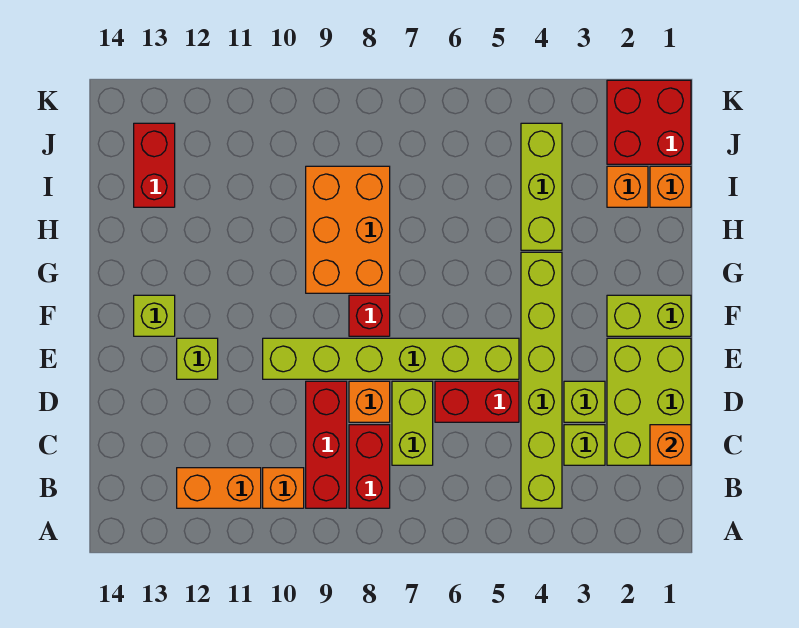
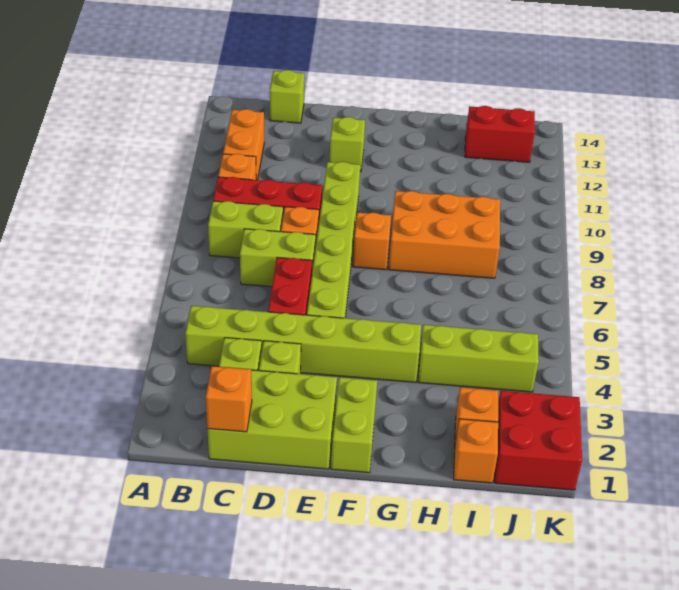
red brick B8:C8 level 1 -> lime brick B8:C8 level 1
red brick F8 level 1 -> orange brick F8 level 1
lime brick F13 level 1 -> lime brick C14 level 1

